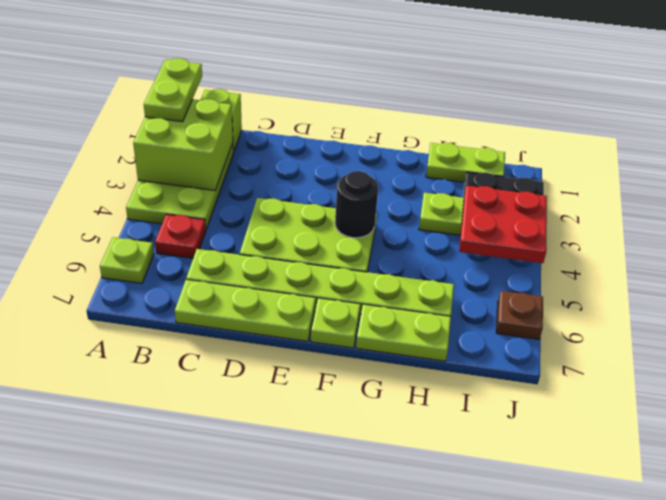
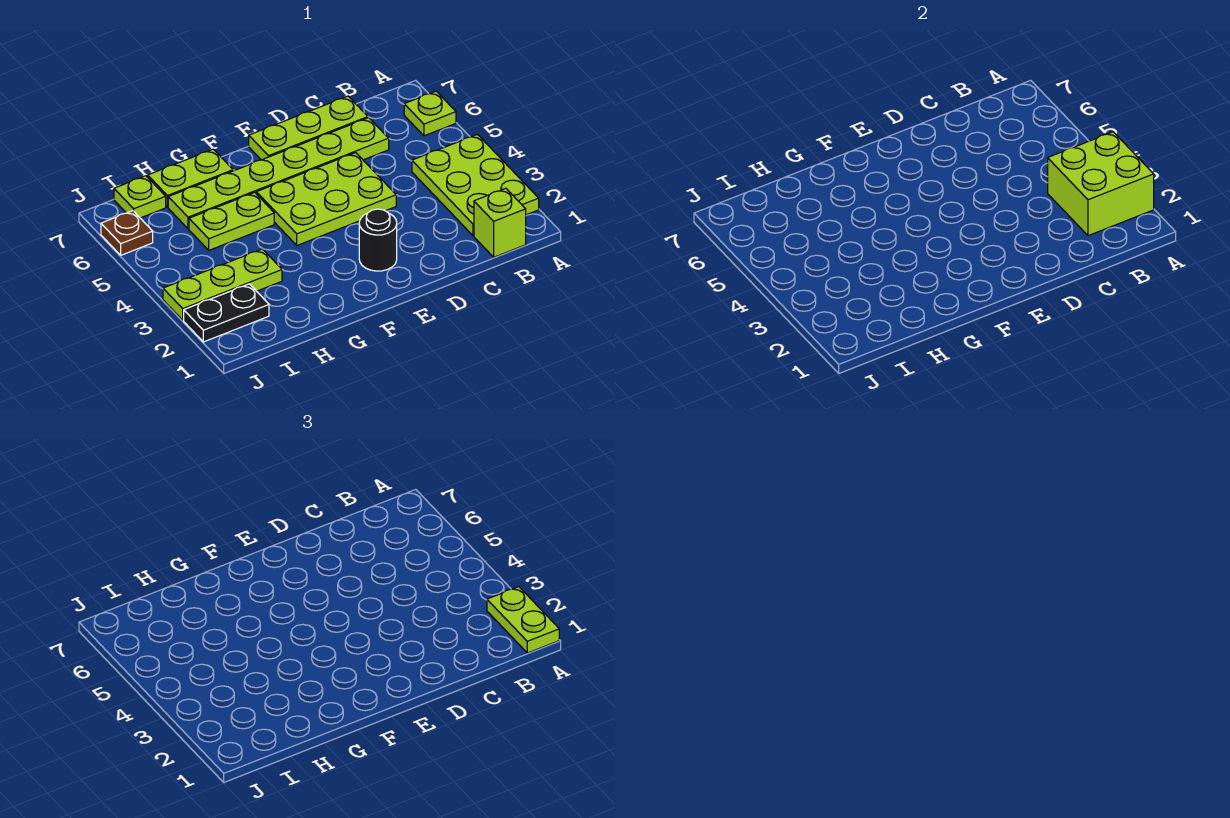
red plate B5 level 1 -> none
black round brick F4 level 2 -> black round brick E2 level 1
lime plate F7 level 1 -> lime plate I7 level 1
lime plate H1:I1 level 1 -> lime plate G5:H5 level 1
red plate I3:J4 level 2 -> none

